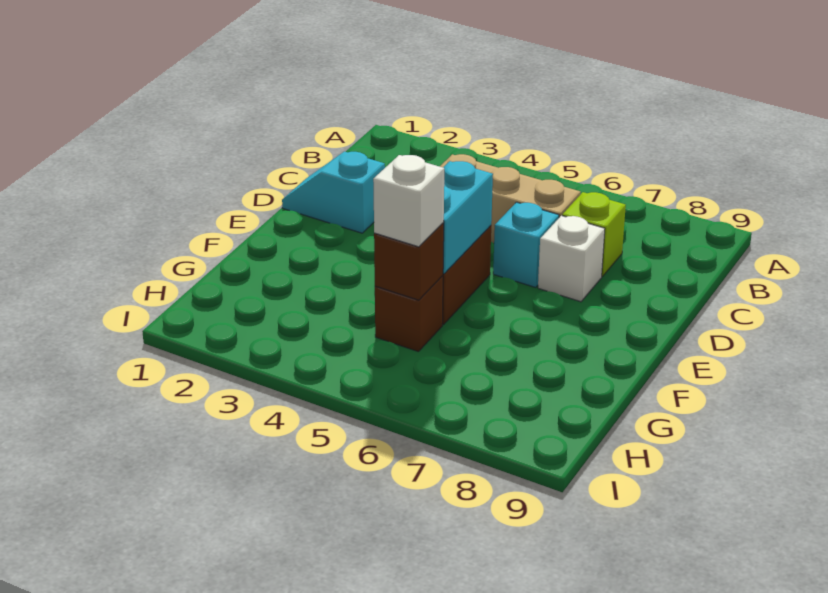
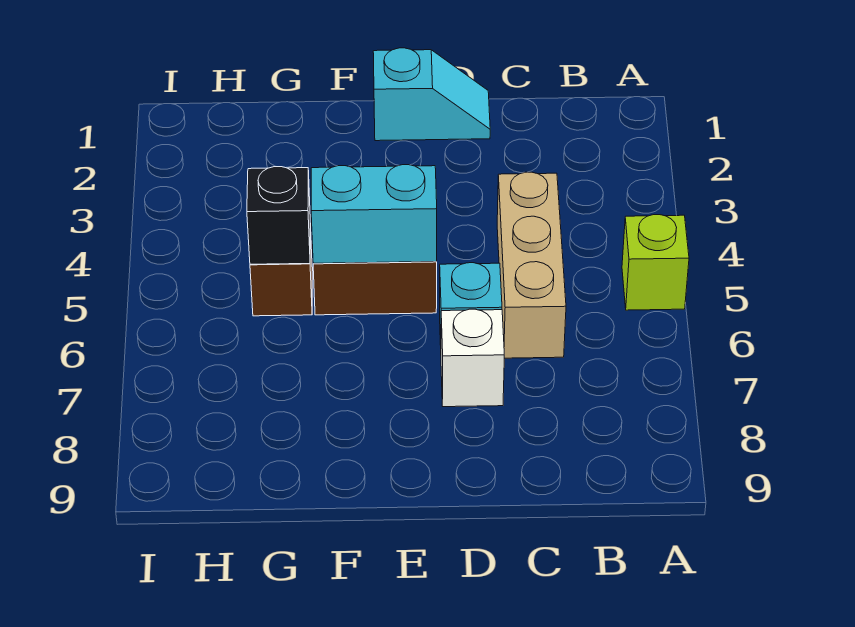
lime brick C7 level 1 -> lime brick A5 level 1
cyan slope D1:D2 level 1 top 2 -> cyan slope D1:E1 level 1 top E
brown brick G5 level 2 -> black brick G5 level 2
white brick G5 level 3 -> none

